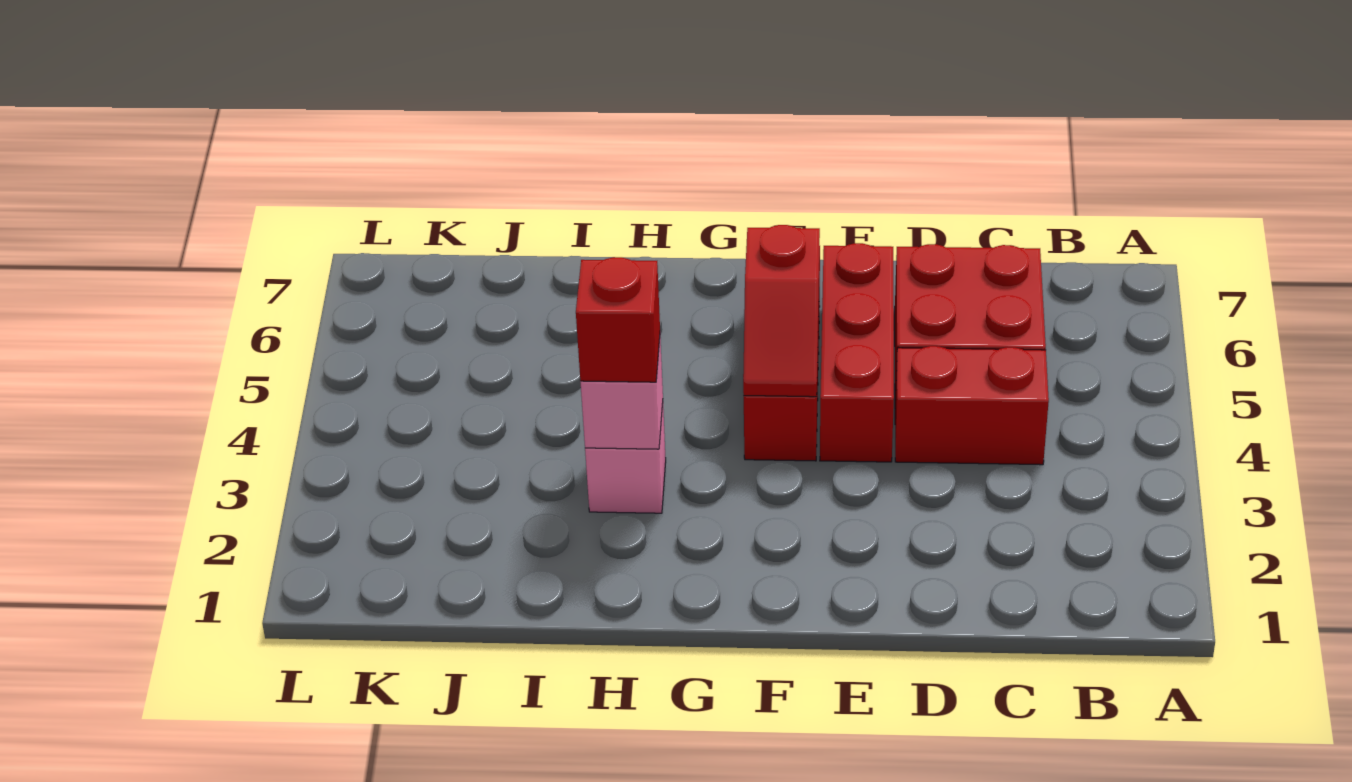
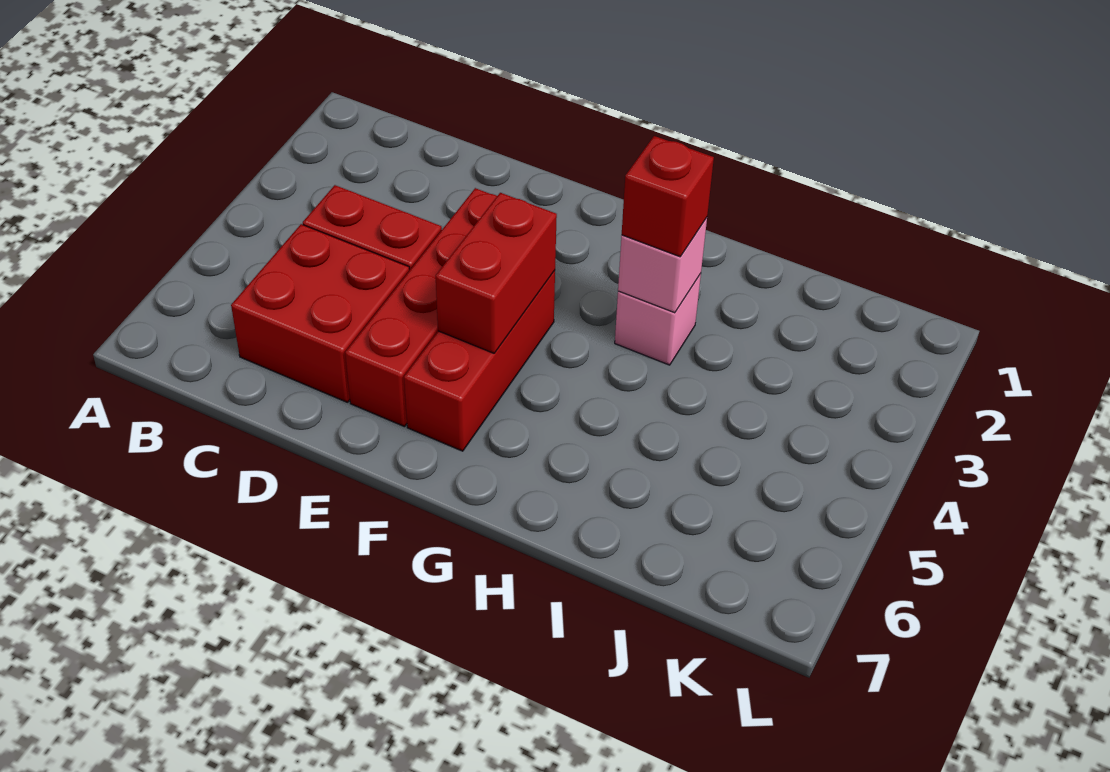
red brick E4:E6 level 1 -> red brick E3:E6 level 1
red slope F4:F5 level 2 top 5 -> red brick F4:F5 level 2

